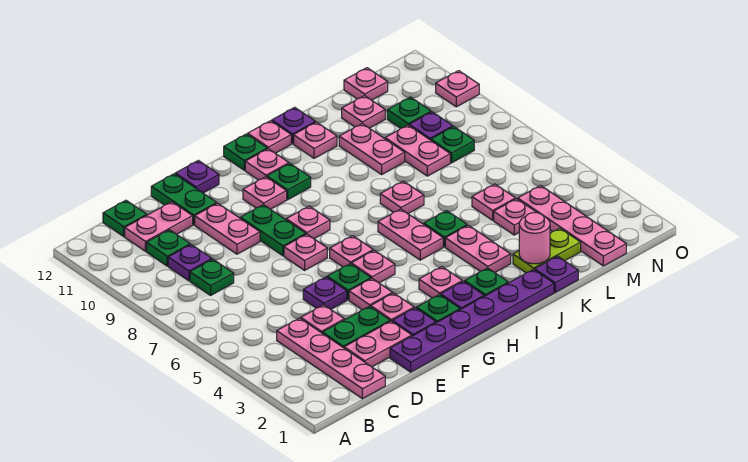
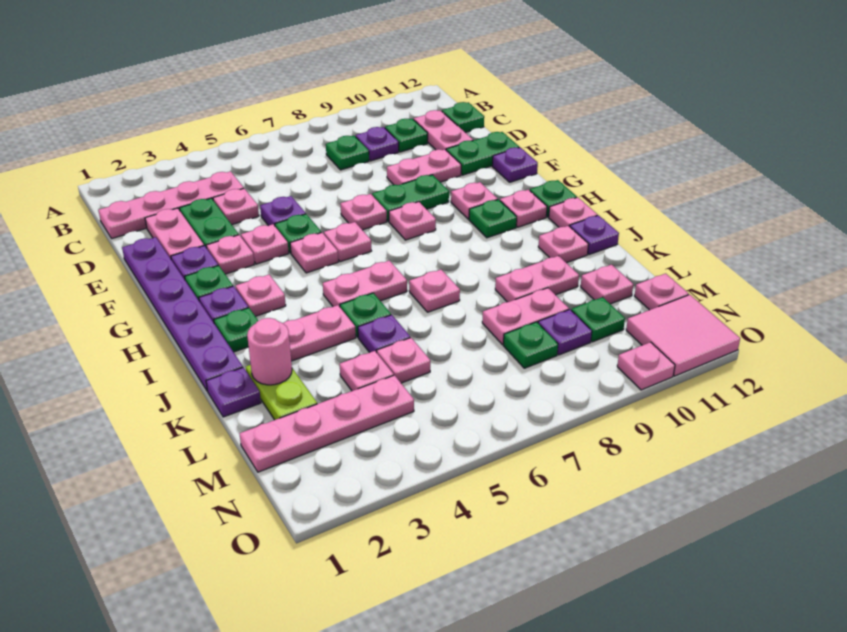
none -> purple plate K5 level 1
none -> pink tile N11:O12 level 1

